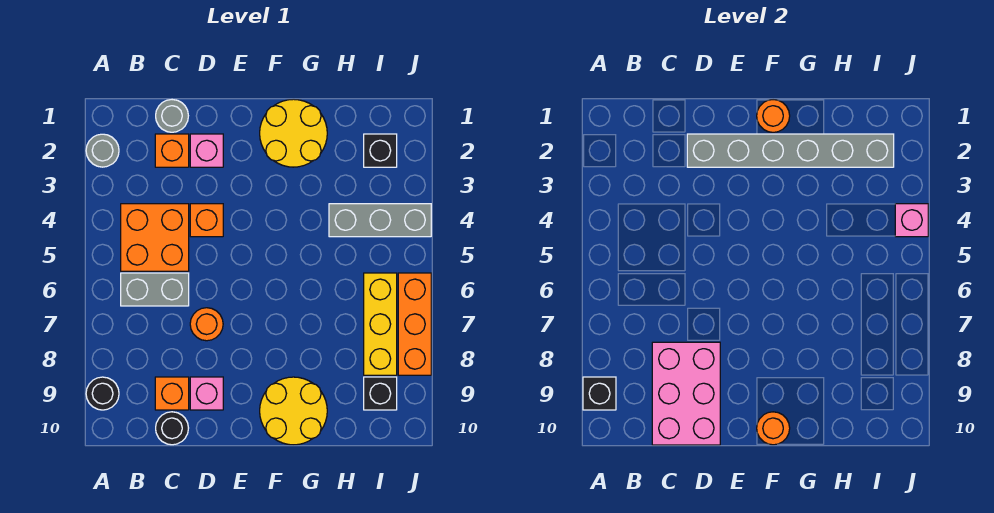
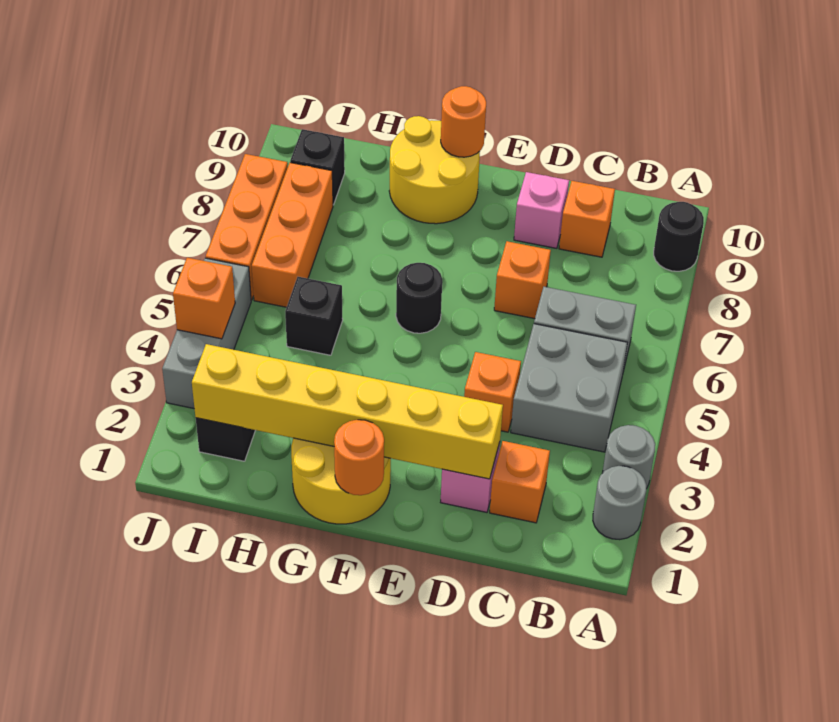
black brick A9 level 2 -> black brick H5 level 1
orange brick B4:C5 level 1 -> grey brick B4:C5 level 1
grey round brick C1 level 1 -> grey round brick A3 level 1
pink brick C8:D10 level 2 -> none
black round brick C10 level 1 -> black round brick F6 level 1
grey brick D2:I2 level 2 -> yellow brick D2:I2 level 2
orange round brick D7 level 1 -> orange brick D7 level 1
grey brick H4:J4 level 1 -> grey brick J3:J5 level 1
yellow brick I6:I8 level 1 -> orange brick I6:I8 level 1
pink brick J4 level 2 -> orange brick J4 level 2

